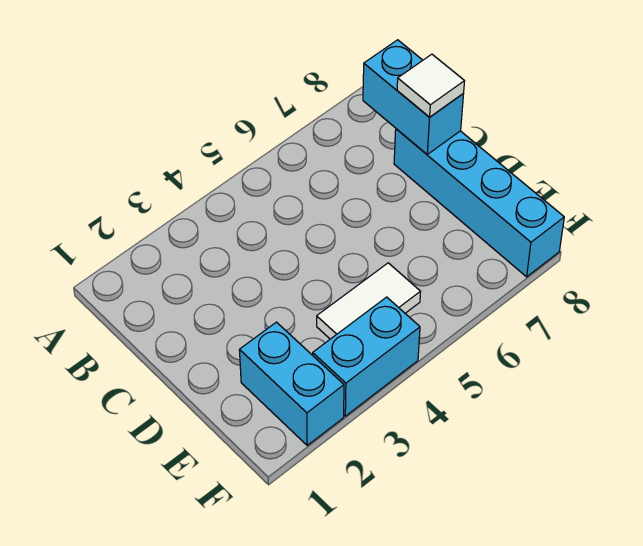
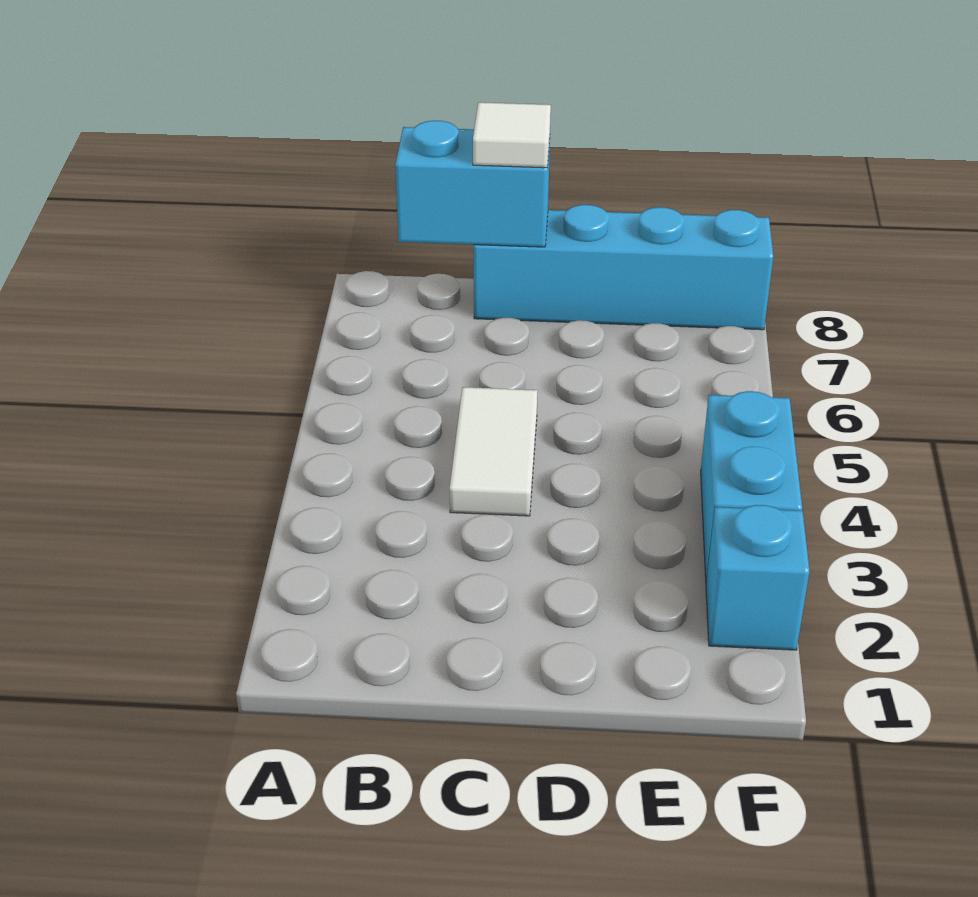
cyan brick E2:F2 level 1 -> cyan brick F2 level 1
white tile E4:E5 level 1 -> white tile C4:C5 level 1

